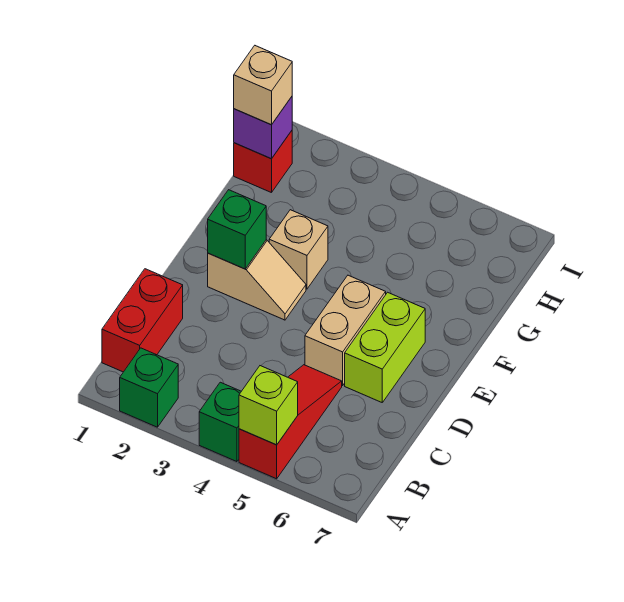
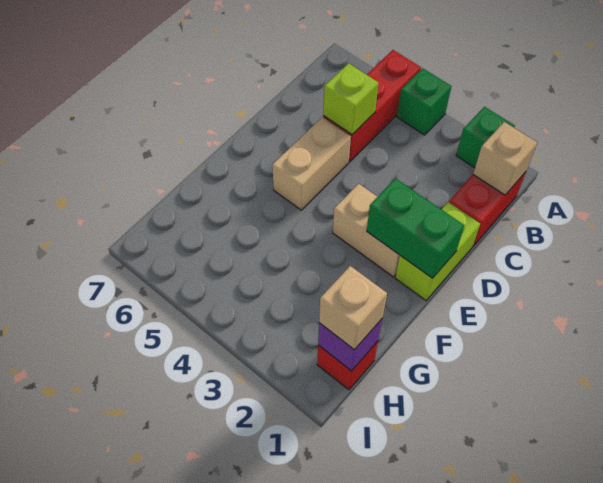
red slope A5:C5 level 1 top A -> red brick A5:C5 level 1
lime brick A5 level 2 -> lime brick C5 level 2
lime brick D6:E6 level 1 -> lime brick D1:E1 level 1
tan slope E2:E3 level 1 top 2 -> tan brick E2:E3 level 1
green brick E2 level 2 -> green brick E1:E2 level 2
tan brick F3 level 1 -> tan brick B1 level 2

